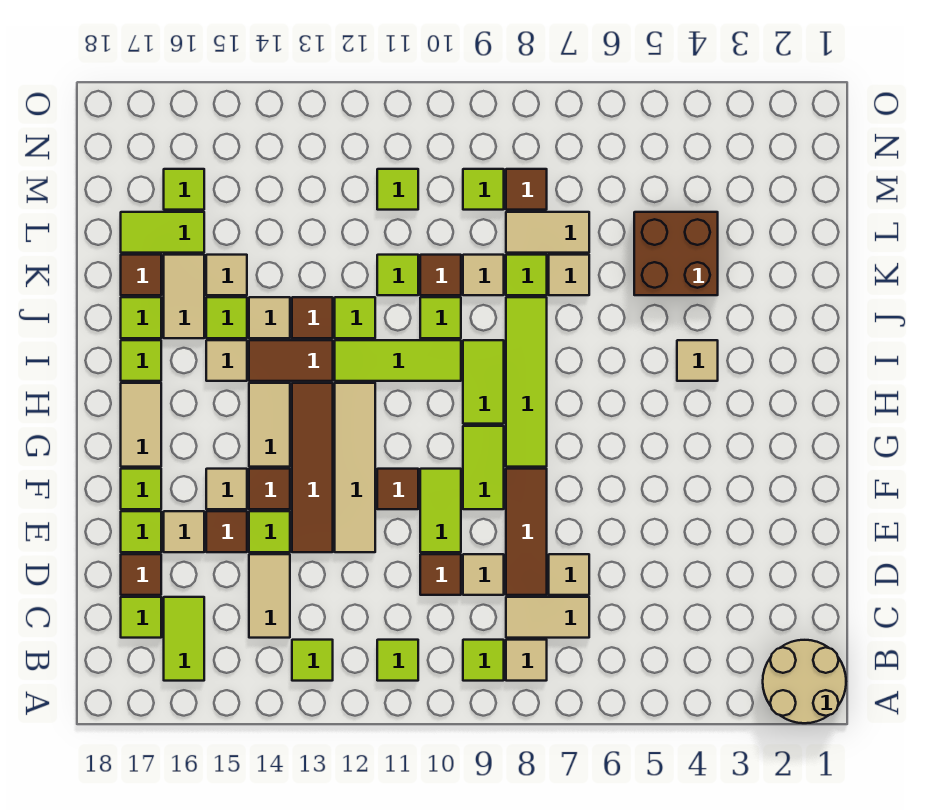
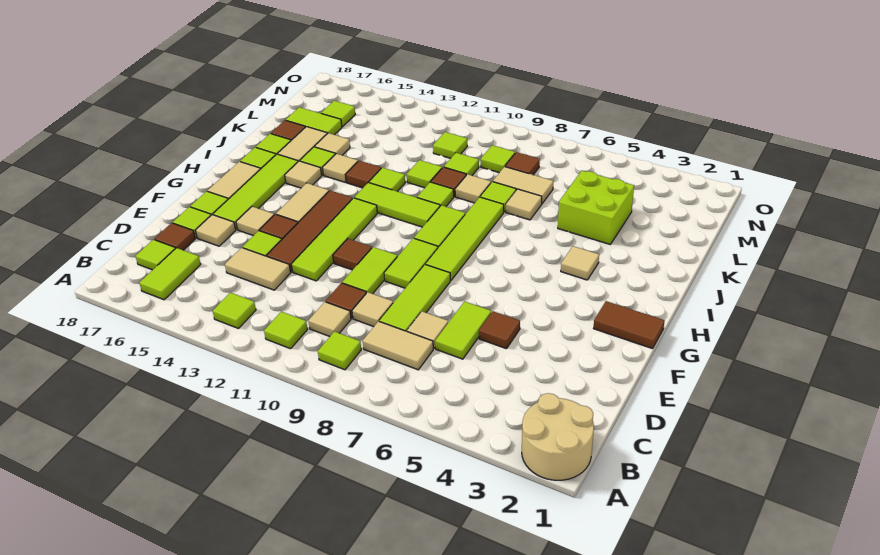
tan tile B8 level 1 -> tan tile C10 level 1
tan tile C14:D14 level 1 -> tan tile D13:D14 level 1
none -> lime tile D6:E6 level 1
brown tile D8:F8 level 1 -> lime tile D8:F8 level 1
tan tile E12:H12 level 1 -> lime tile E12:H12 level 1
brown tile E15 level 1 -> brown tile E5 level 1
none -> lime tile F16:I16 level 1
brown tile I13:I14 level 1 -> brown tile G1:G2 level 1
brown brick K4:L5 level 1 -> lime brick K4:L5 level 1
none -> lime tile L10 level 1

